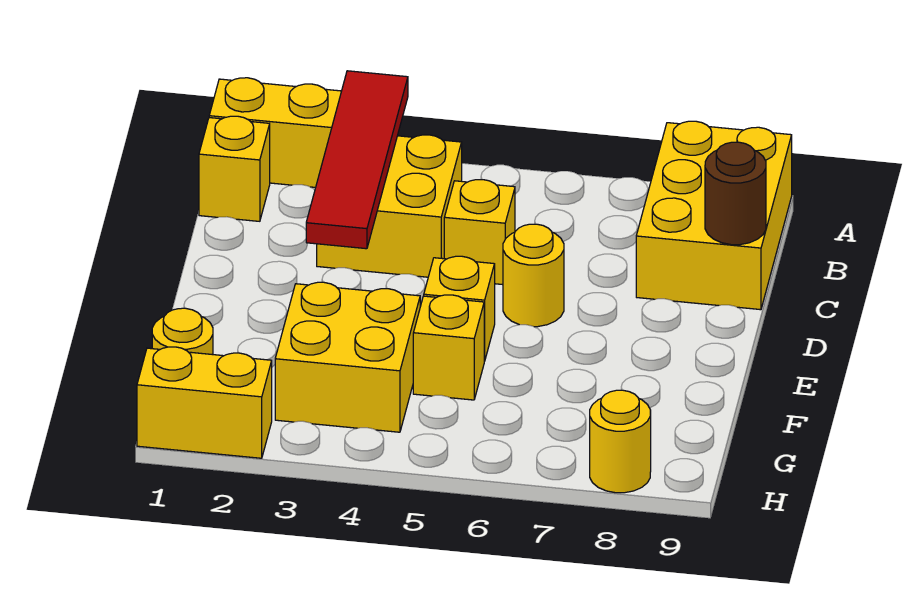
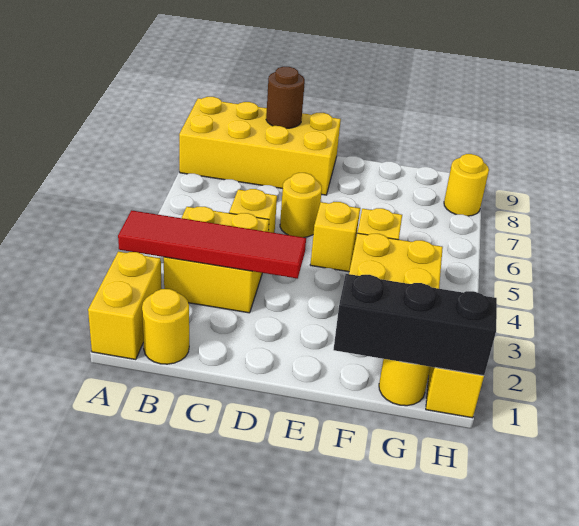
yellow brick A8:C9 level 1 -> yellow brick A8:D9 level 1
yellow brick B1 level 1 -> yellow round brick B1 level 1
none -> black brick F1:H1 level 2

